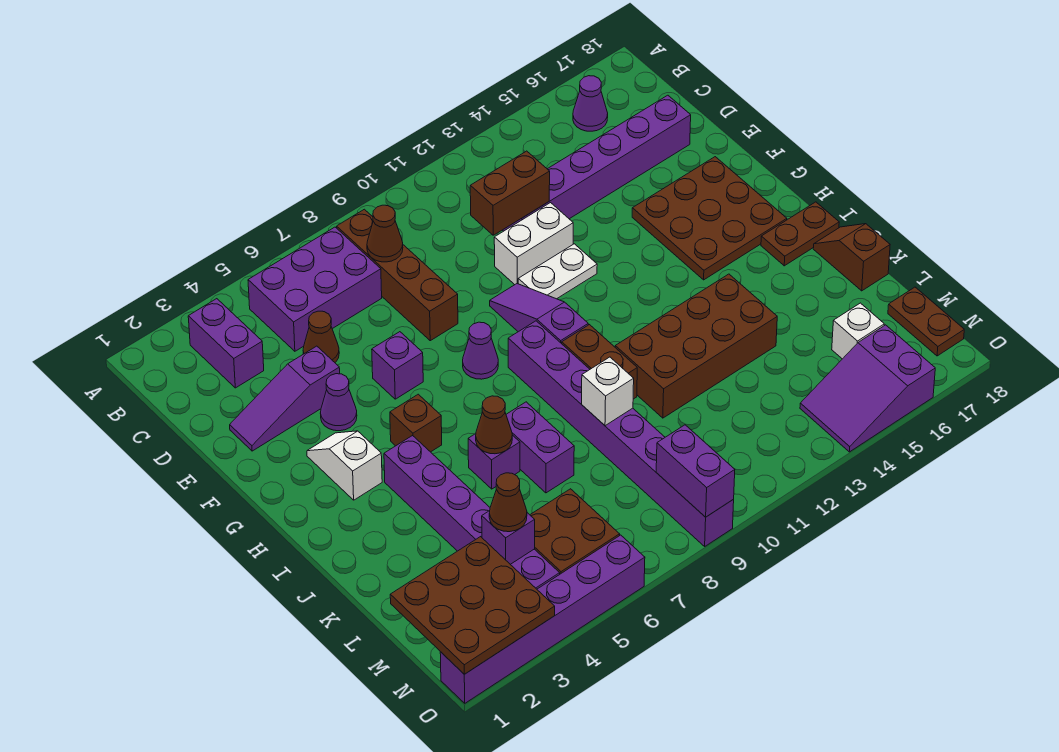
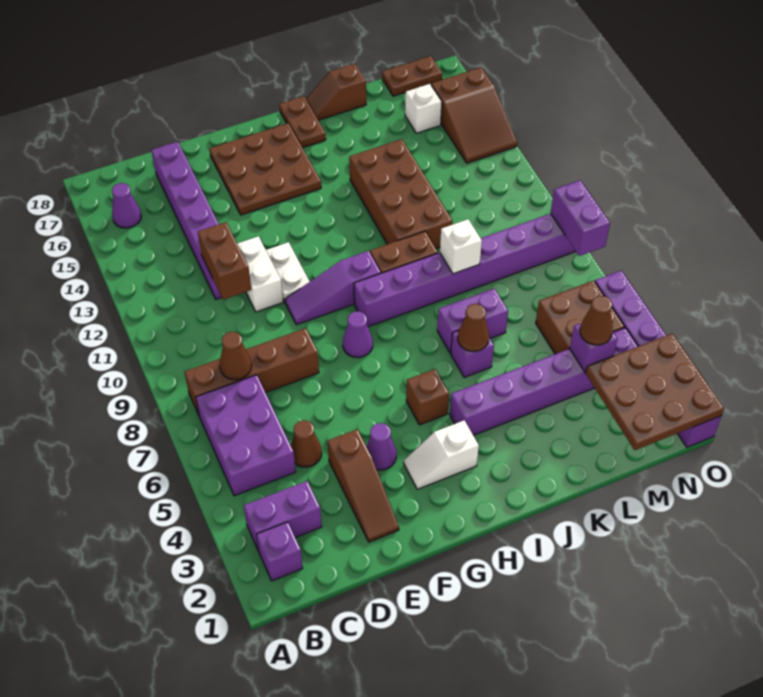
purple slope E2:E4 level 1 top 4 -> brown slope E2:E4 level 1 top 4
purple brick F6 level 1 -> purple brick B2 level 1
purple brick N9:O9 level 2 -> purple brick O8:O9 level 2
purple slope N14:O16 level 1 top 16 -> brown slope N14:O16 level 1 top 16

